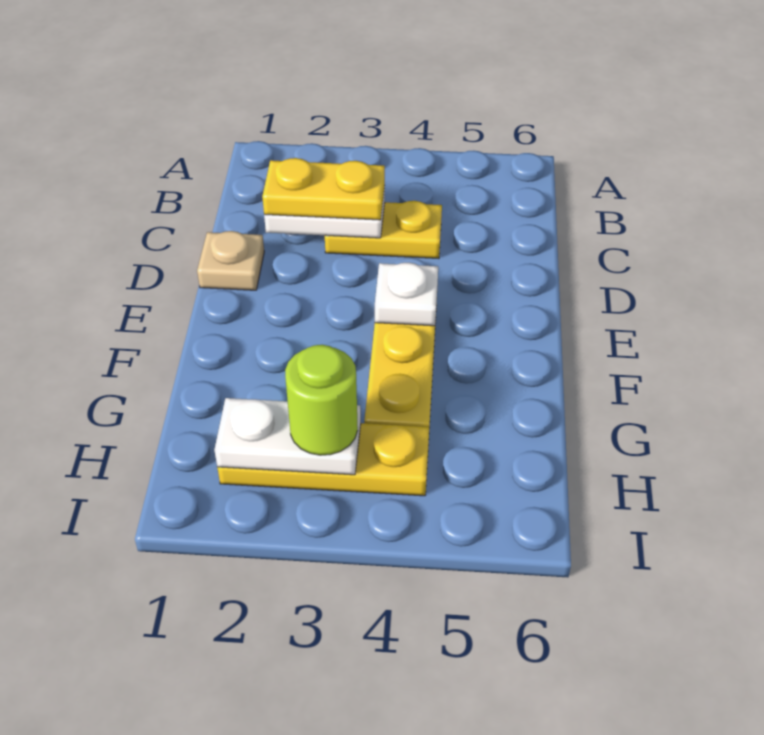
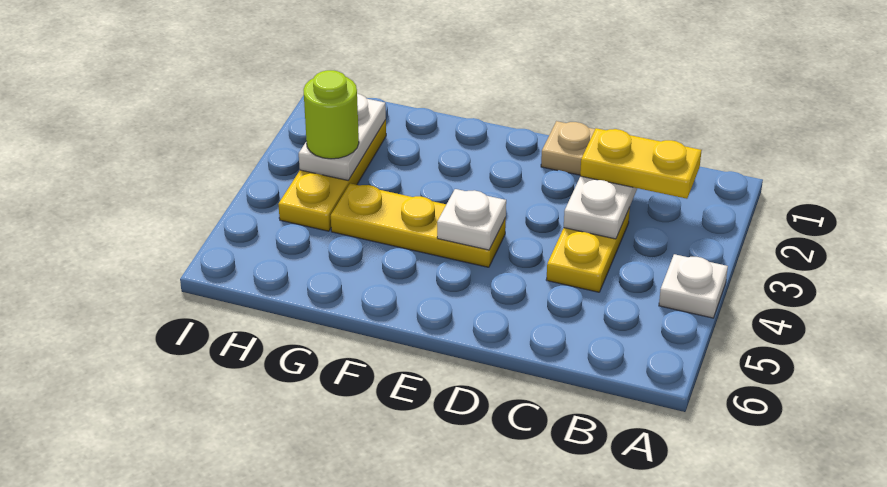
none -> white plate A4 level 1
yellow plate C2:C3 level 3 -> yellow plate B2:C2 level 3

